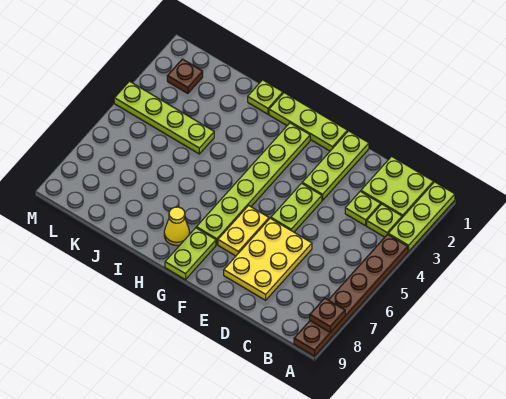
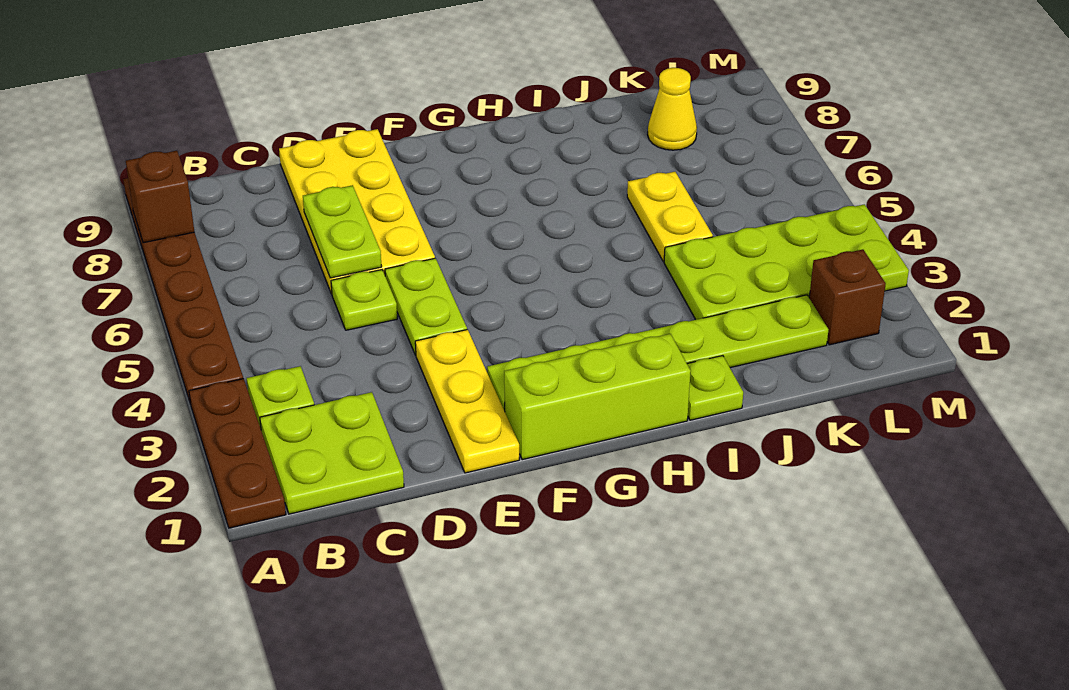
lime plate A1:A3 level 1 -> brown plate A1:A3 level 1
brown plate A8 level 2 -> brown brick A8 level 2
lime plate C3 level 1 -> lime plate D5 level 1
yellow plate D6:E8 level 1 -> yellow plate D6:E9 level 1
lime plate E1:E3 level 1 -> yellow plate E1:E3 level 1
lime plate F1:H1 level 1 -> lime brick F1:H1 level 1
yellow plate F6:F7 level 1 -> yellow plate J5:J6 level 1
lime plate G2:G7 level 1 -> lime plate F2:K2 level 1
lime plate G8:G9 level 1 -> lime plate D6:D7 level 2
yellow cone H8 level 1 -> yellow cone K8 level 1
lime plate J4:M4 level 1 -> lime plate J3:M4 level 1
brown plate L2 level 1 -> brown brick L2 level 1

